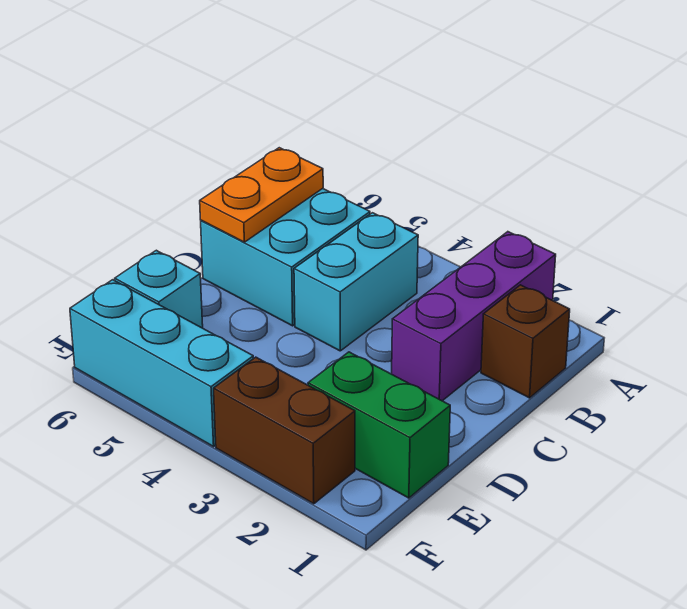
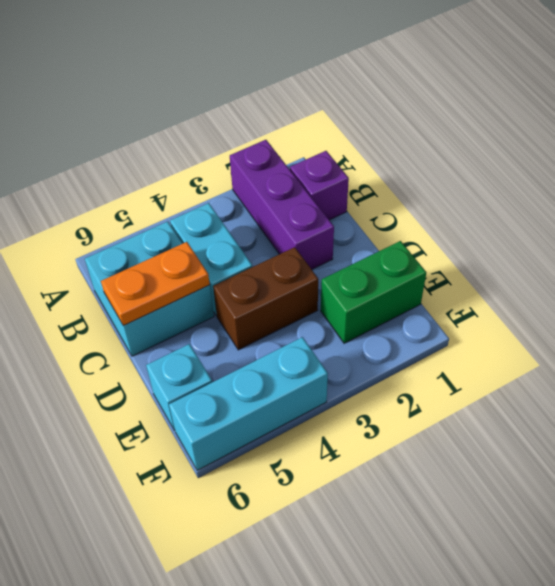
brown brick B1 level 1 -> purple brick B1 level 1
orange plate B6:C6 level 2 -> orange plate C5:C6 level 2
brown brick F2:F3 level 1 -> brown brick D3:D4 level 1

